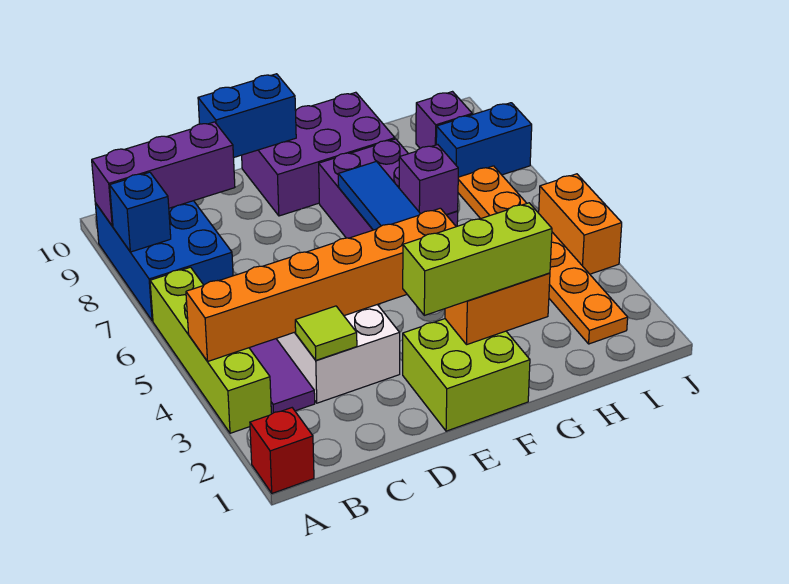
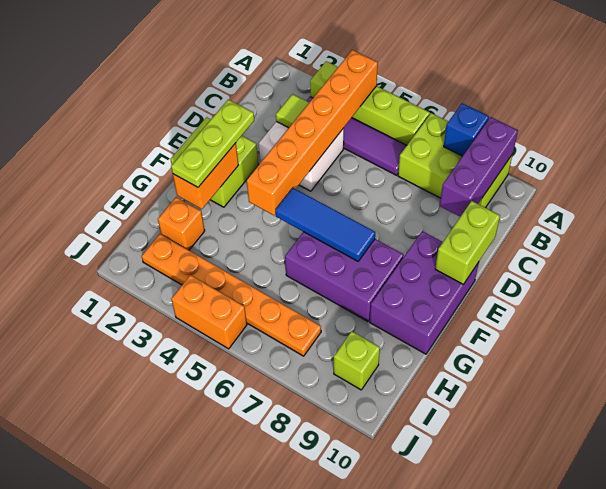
red brick A1 level 1 -> none
blue brick A7:B9 level 1 -> lime brick A7:B9 level 1
blue brick D10:E10 level 2 -> lime brick D10:E10 level 2
lime brick E2:G2 level 3 -> lime plate E2:G2 level 3
purple brick G6 level 2 -> none
none -> orange brick H2 level 1
blue brick I8:J8 level 1 -> none
purple brick I9 level 1 -> lime brick I9 level 1

